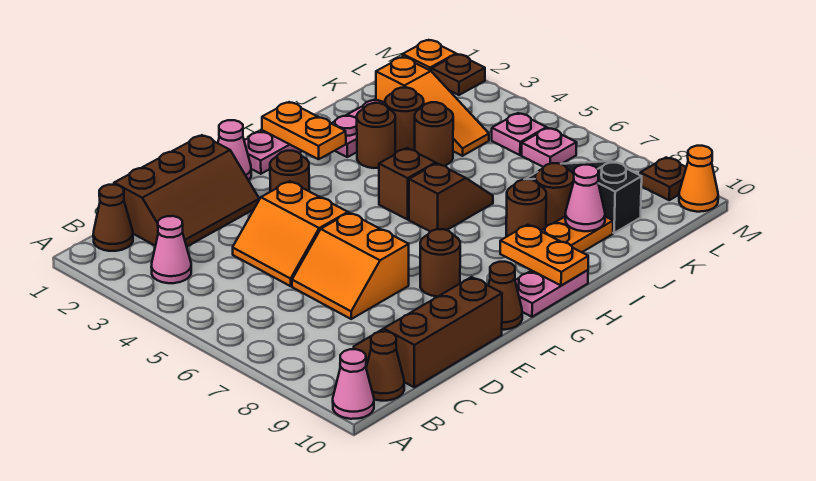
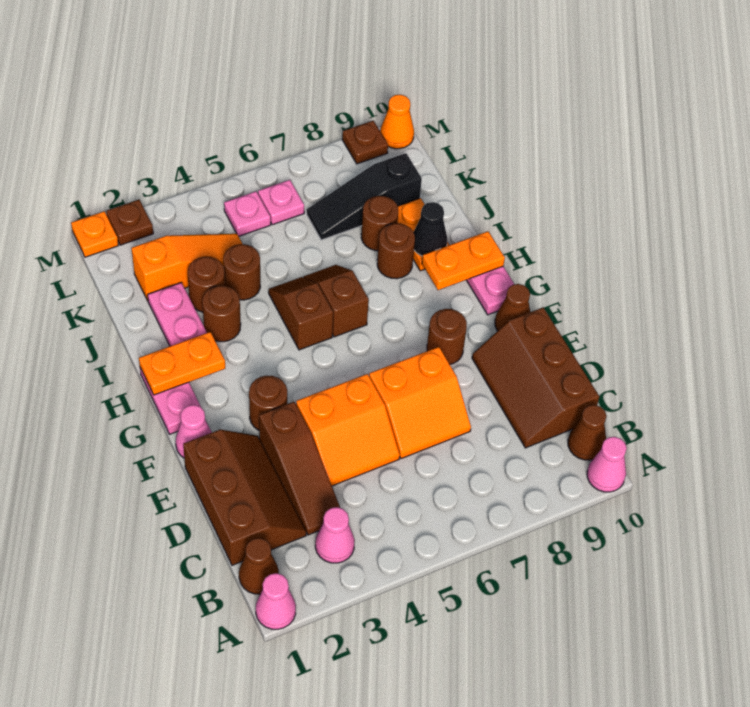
none -> brown slope C3:E3 level 1 top E
none -> black cone I9 level 2
pink cone J9 level 2 -> pink cone A1 level 1

